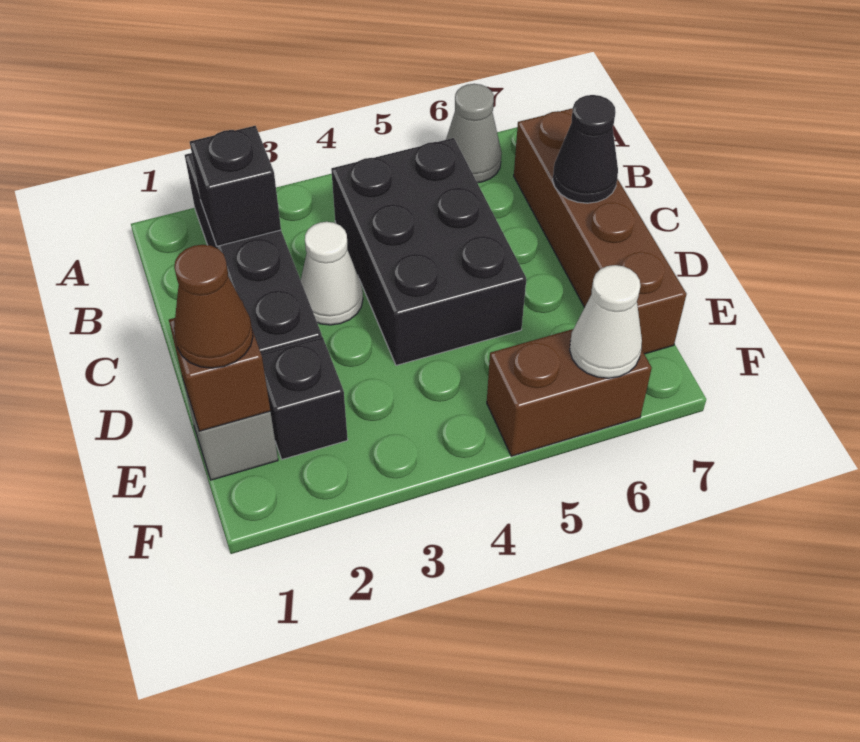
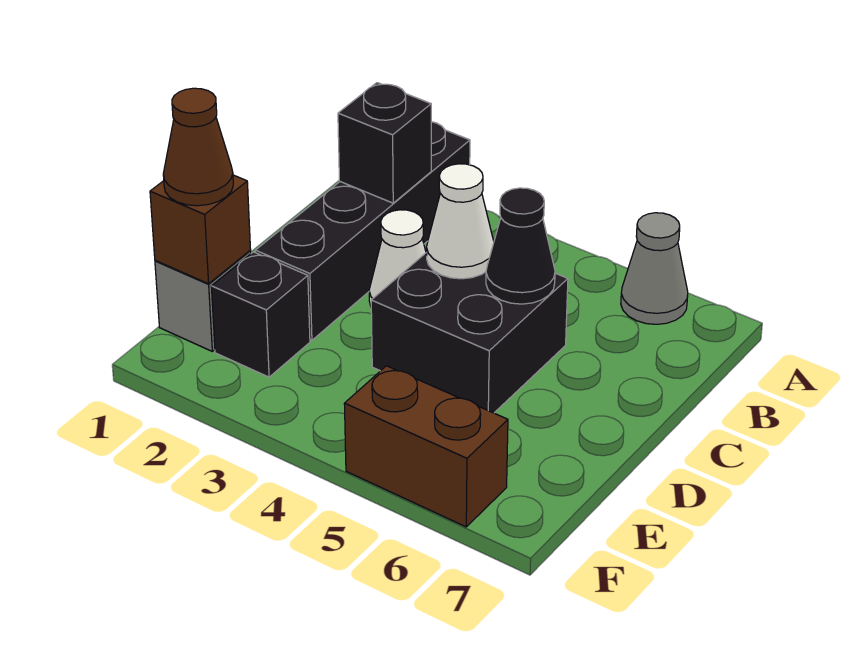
black brick B4:D5 level 1 -> black brick C4:D5 level 1
brown brick B7:E7 level 1 -> none
black cone C7 level 2 -> black cone C5 level 2
white cone F6 level 2 -> white cone C4 level 2

